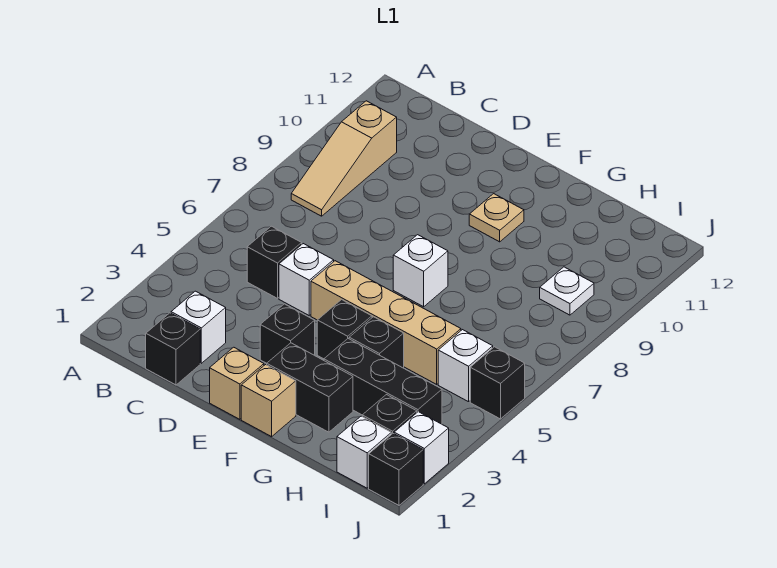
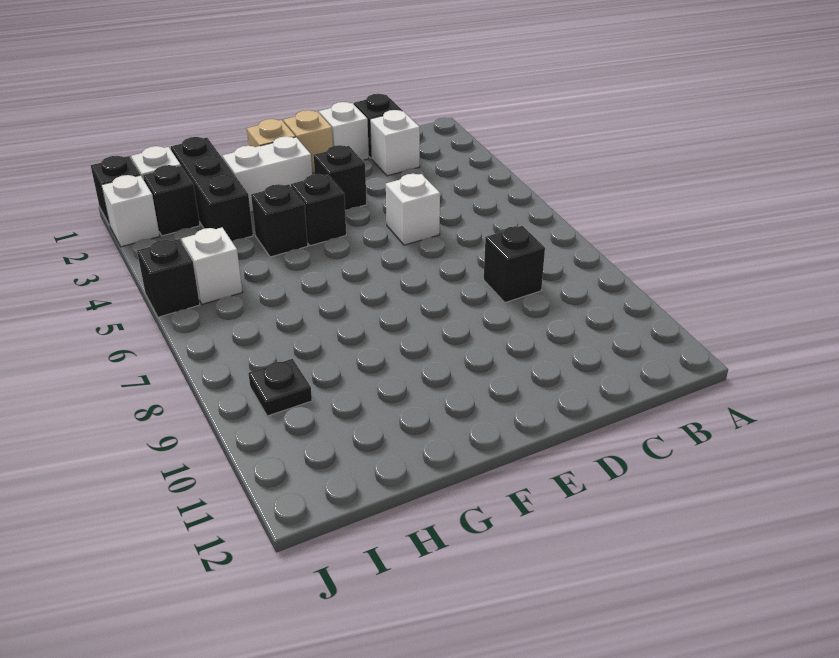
tan slope B8:B10 level 1 top 10 -> none
black brick C5 level 1 -> black brick C8 level 1
tan brick E5:H5 level 1 -> none
black brick F2:G2 level 1 -> white brick F2:G2 level 1
white brick F7 level 1 -> white brick D1 level 1
tan plate F10 level 1 -> none
black brick G3:I3 level 1 -> black brick H1:H3 level 1
white plate I9 level 1 -> black plate I9 level 1

